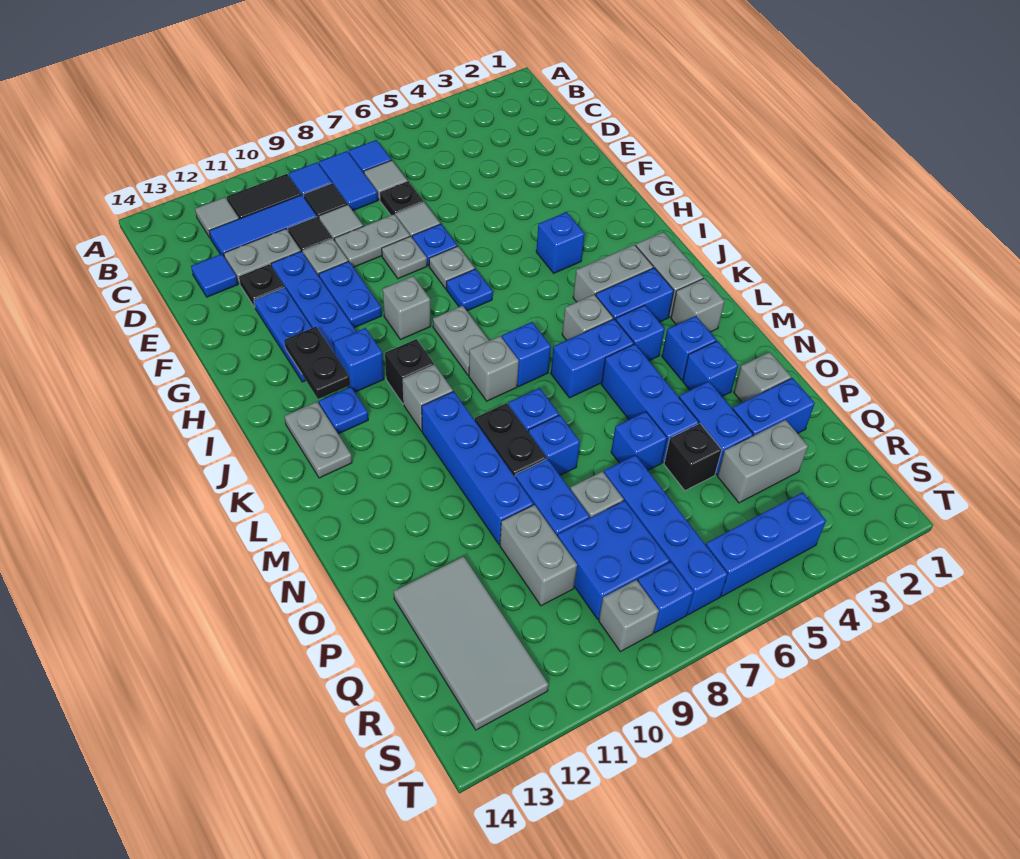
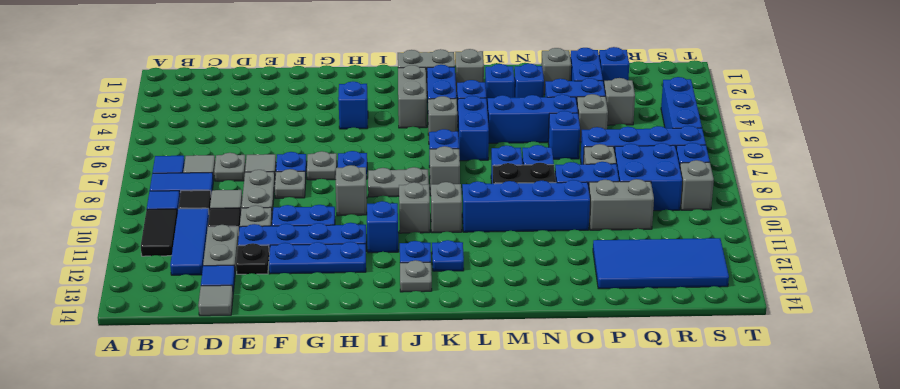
grey tile B12 level 1 -> grey tile D14 level 1
black plate D7 level 1 -> grey plate D7 level 1
black plate H12:I12 level 2 -> none
black brick J10 level 1 -> grey brick J10 level 1
grey plate J13:K13 level 1 -> grey plate J13 level 1
none -> blue plate K12 level 1
black brick P5 level 1 -> grey brick P5 level 1
grey tile P12:S13 level 1 -> blue tile P12:S13 level 1
none -> blue brick Q2 level 1
grey brick Q3:Q4 level 1 -> grey brick Q4 level 1

